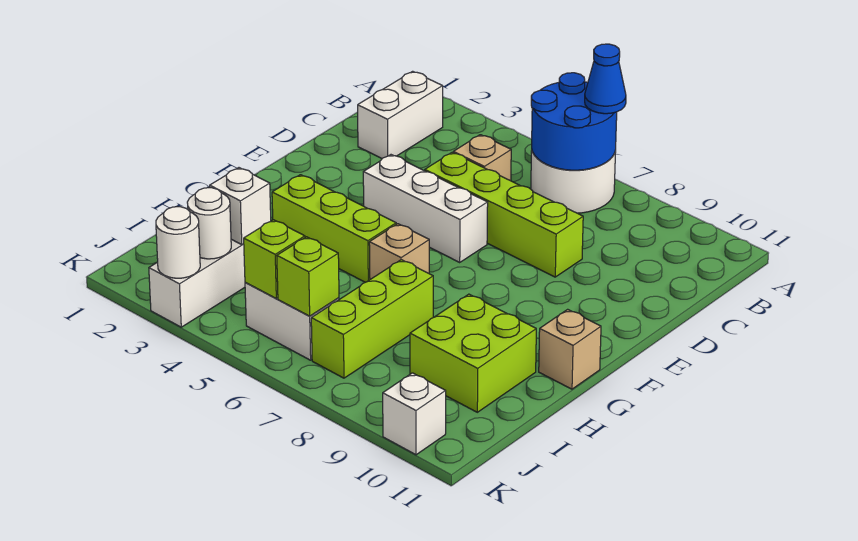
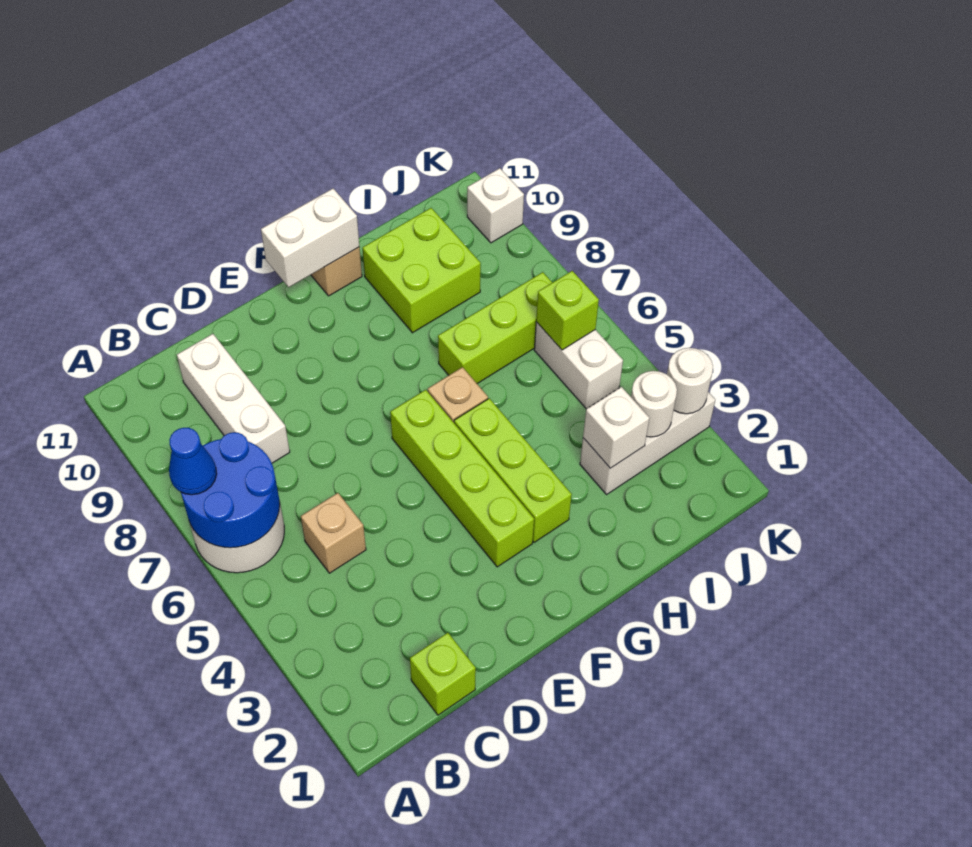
white brick B2:C2 level 1 -> white brick F11:G11 level 2
lime brick D5:D8 level 1 -> lime brick F3:F6 level 1
white brick E4:E6 level 1 -> white brick C8:C10 level 1
lime brick J5 level 2 -> lime brick C1 level 1

